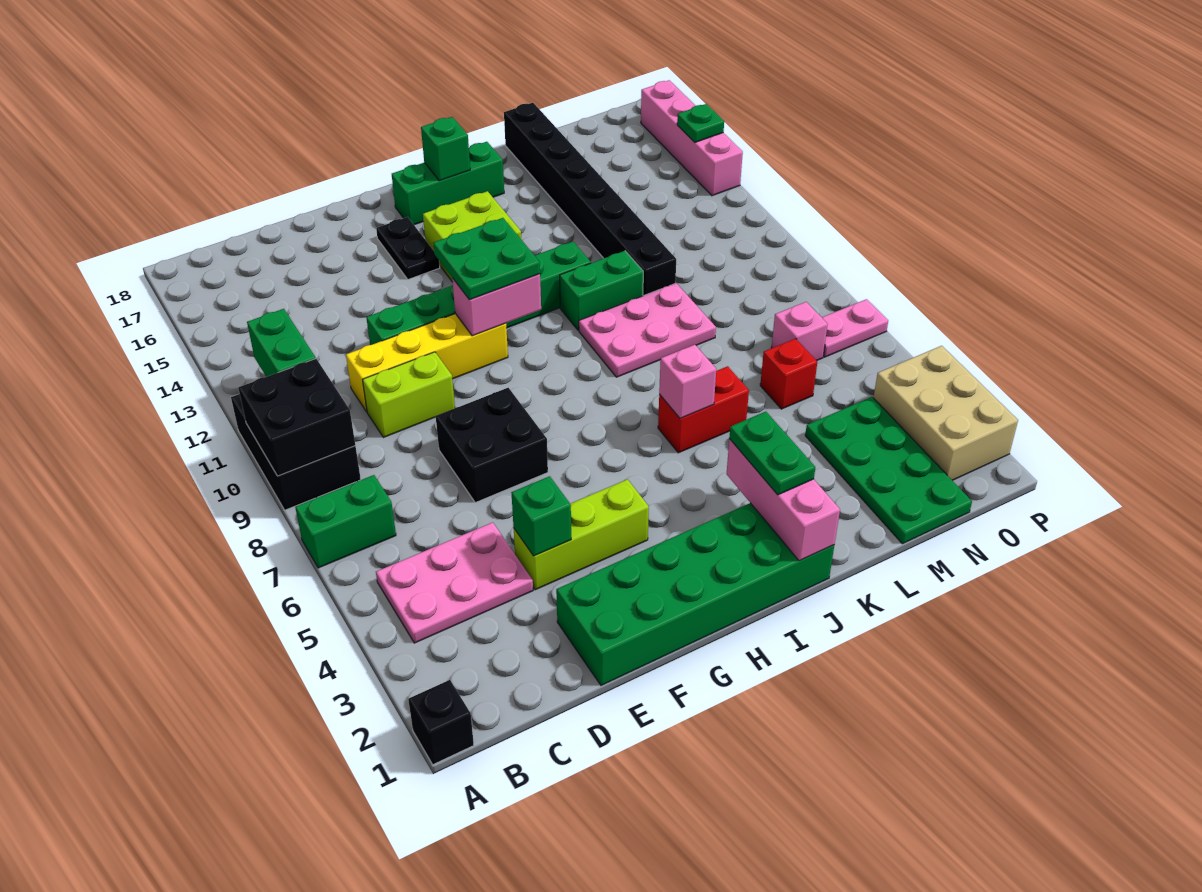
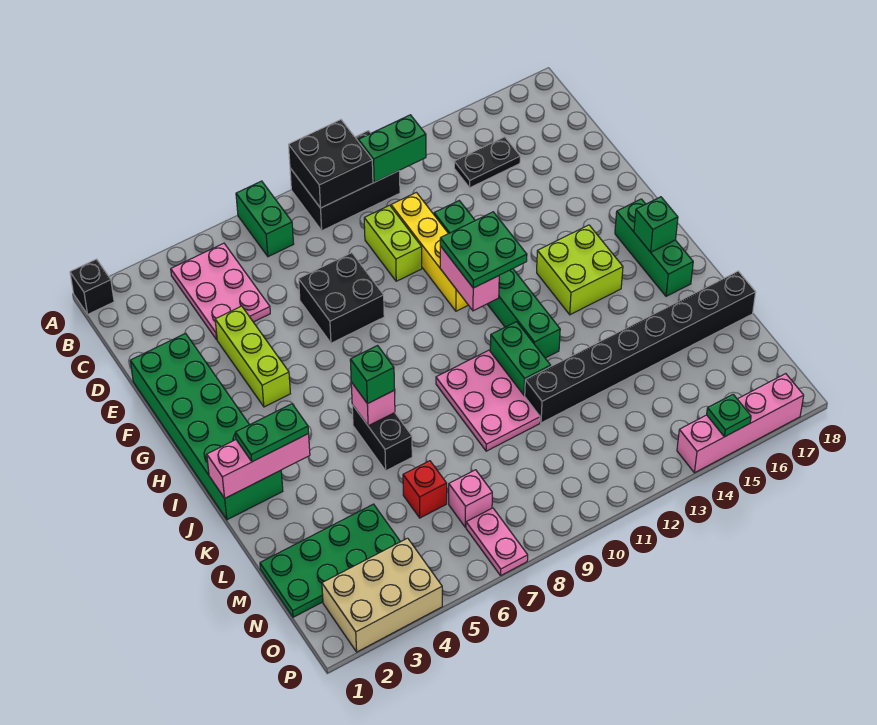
green brick E4 level 2 -> green brick J6 level 3
black plate G15:G16 level 1 -> black plate C14:C15 level 1
red brick J6:K6 level 1 -> black brick J6:K6 level 1

